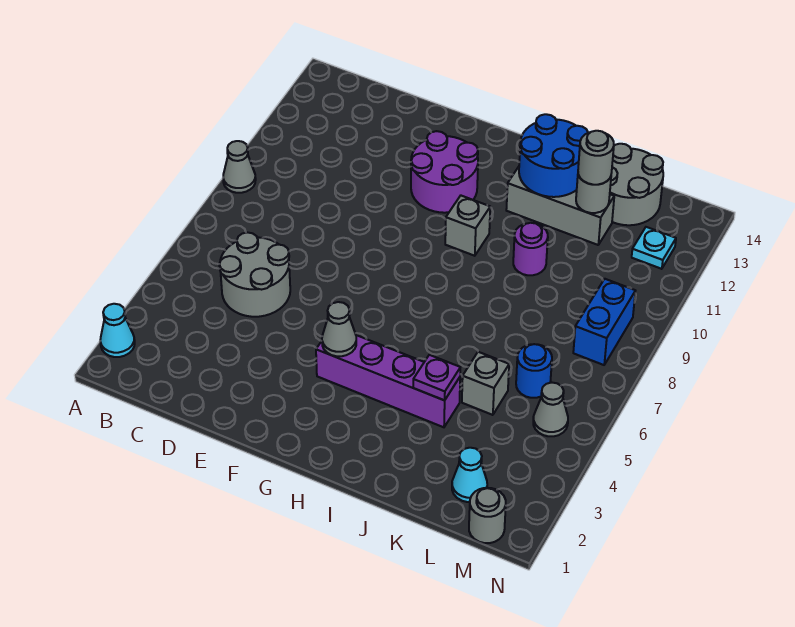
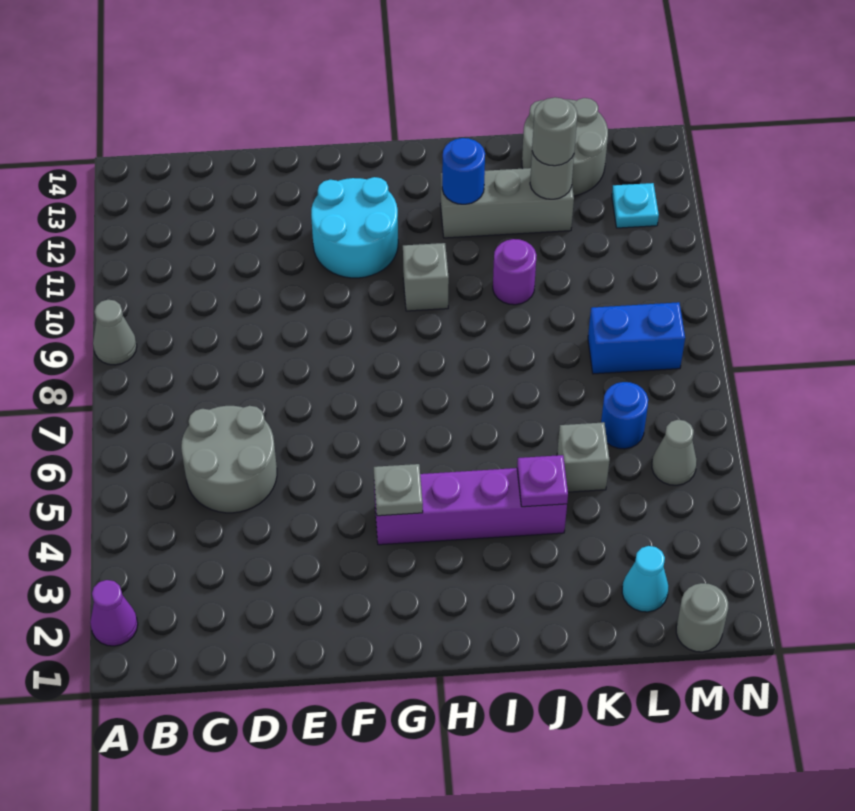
cyan cone A2 level 1 -> purple cone A2 level 1
purple round brick F11:G12 level 1 -> cyan round brick F11:G12 level 1
grey cone G4 level 2 -> grey plate G4 level 2
blue round brick I12:J13 level 2 -> blue round brick I12 level 2
blue brick M8:M9 level 1 -> blue brick L8:M8 level 1

